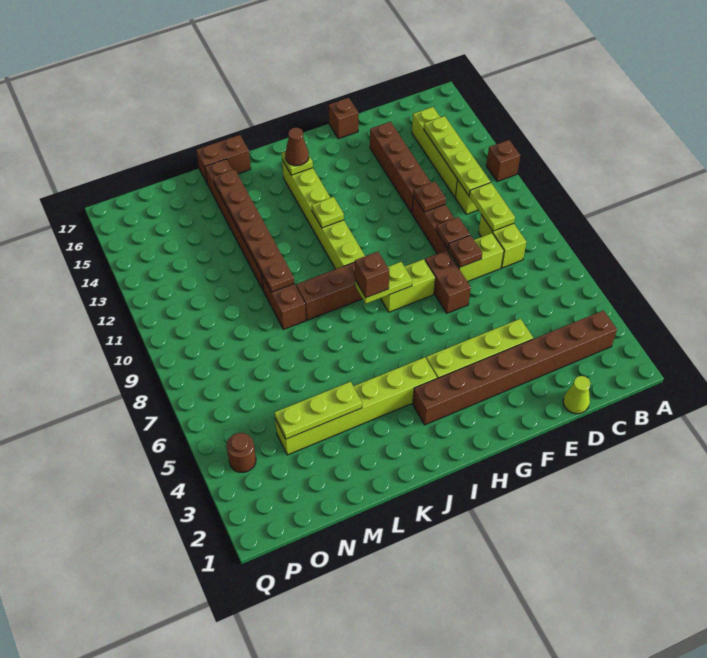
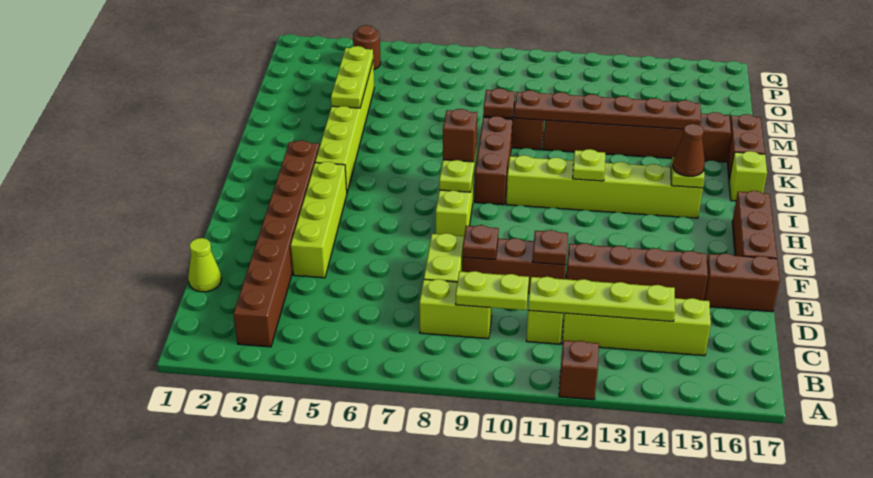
brown plate E8 level 2 -> brown plate L9 level 2
brown brick F7:F8 level 1 -> brown brick E16:E17 level 1
brown brick F17 level 1 -> brown brick F17:H17 level 1
none -> lime brick J17 level 1

